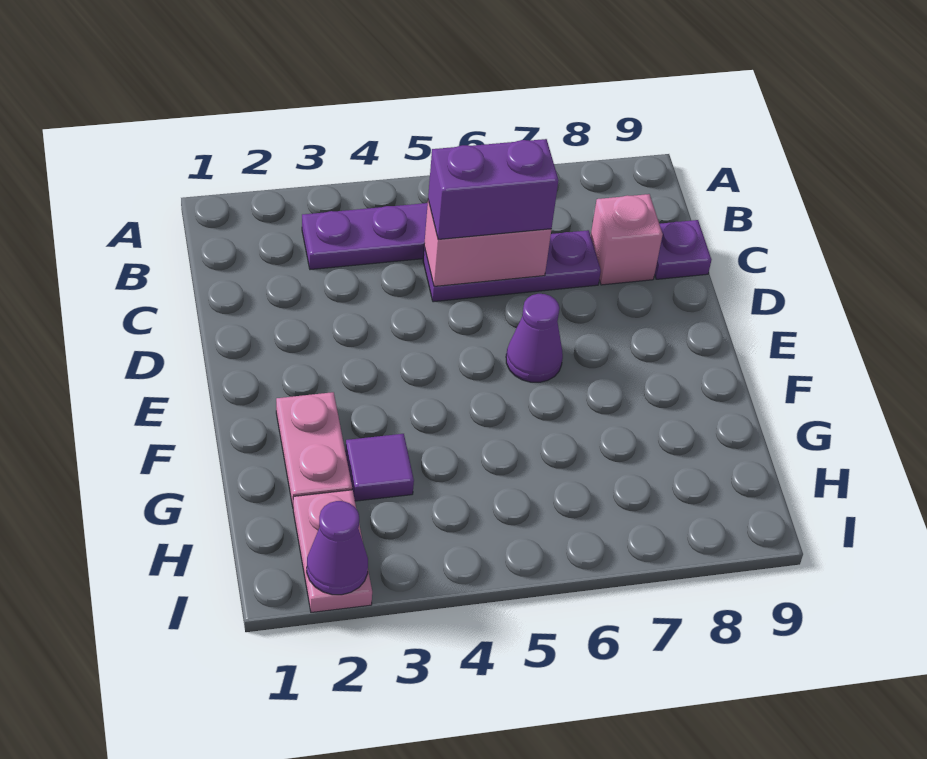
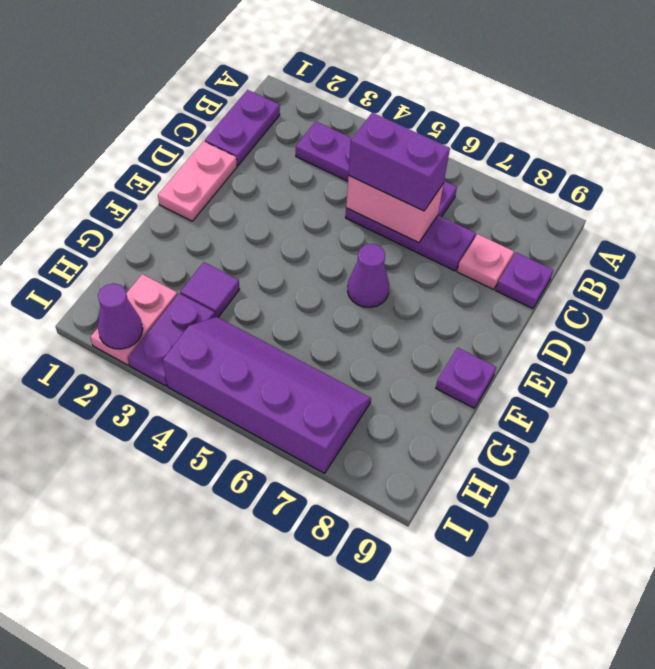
none -> purple plate B1:C1 level 1
pink brick C8 level 1 -> pink plate C8 level 1
pink plate F2:G2 level 1 -> pink plate D1:E1 level 1
none -> purple plate F9 level 1
none -> purple plate H3:I3 level 1
none -> purple slope H4:I7 level 1 top I

